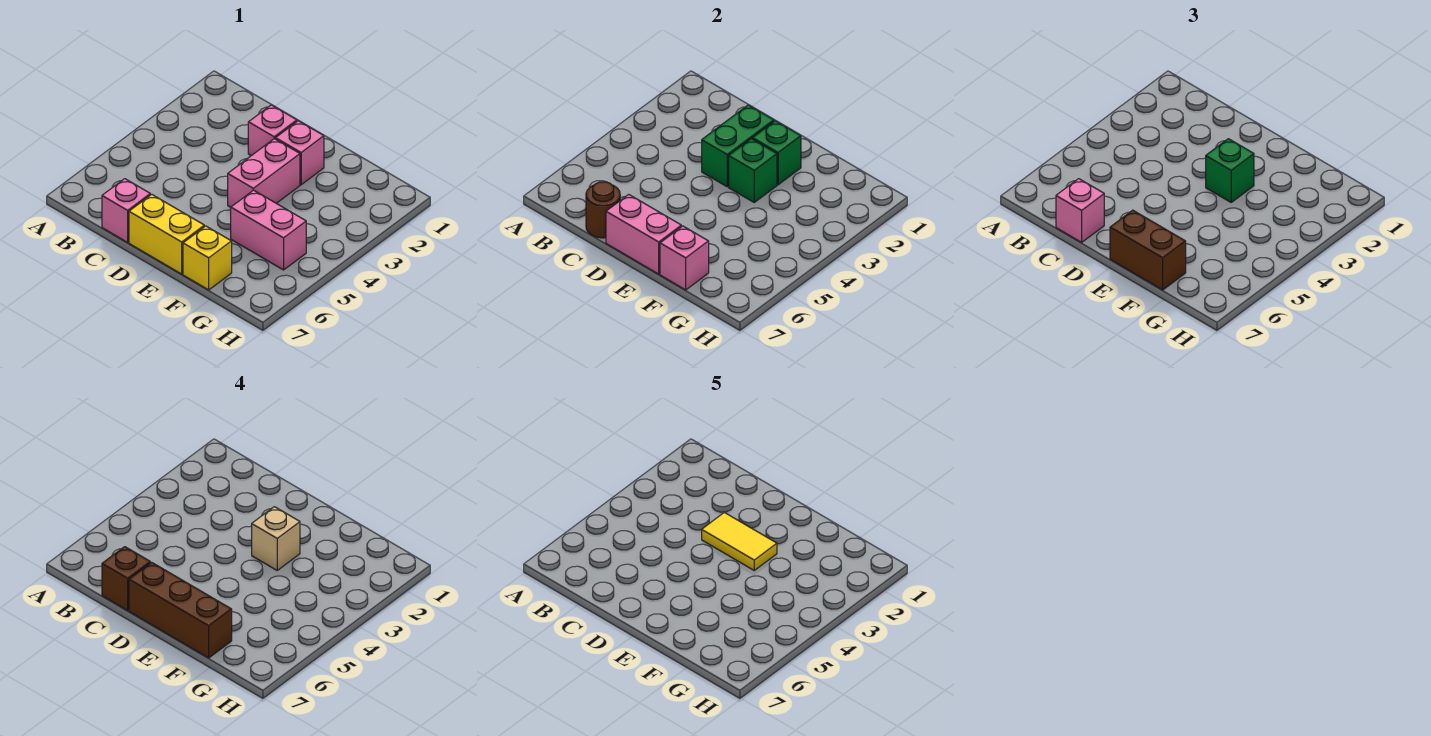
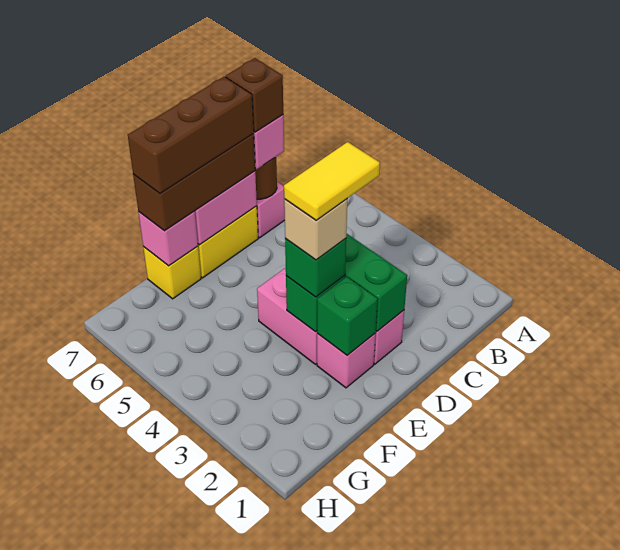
brown brick E7:F7 level 3 -> brown brick D7:F7 level 3
pink brick F5:G5 level 1 -> none

